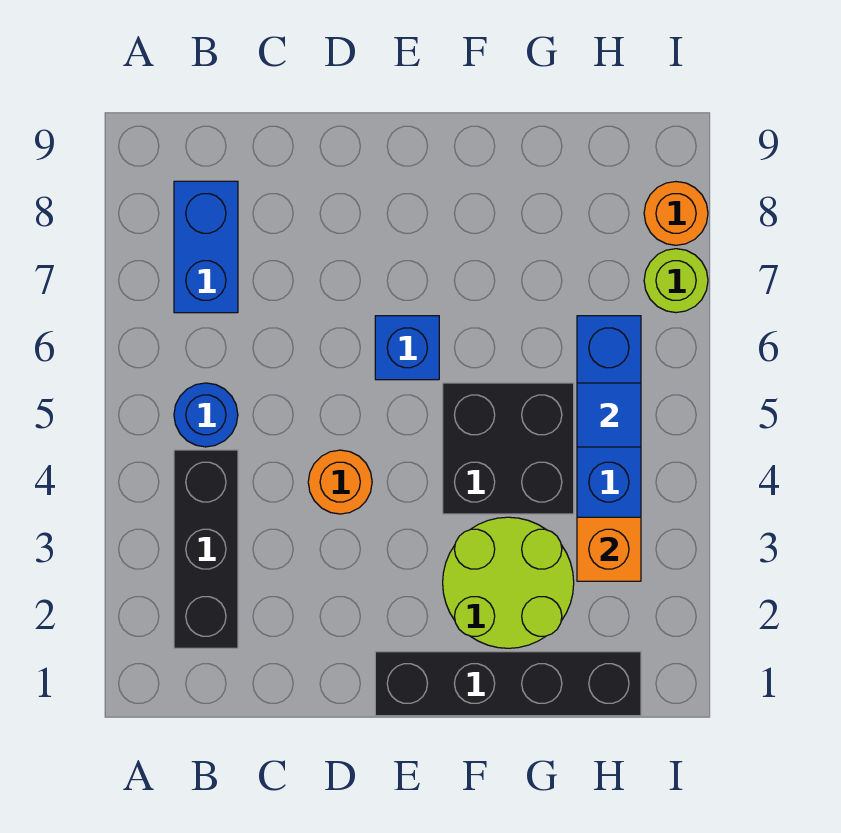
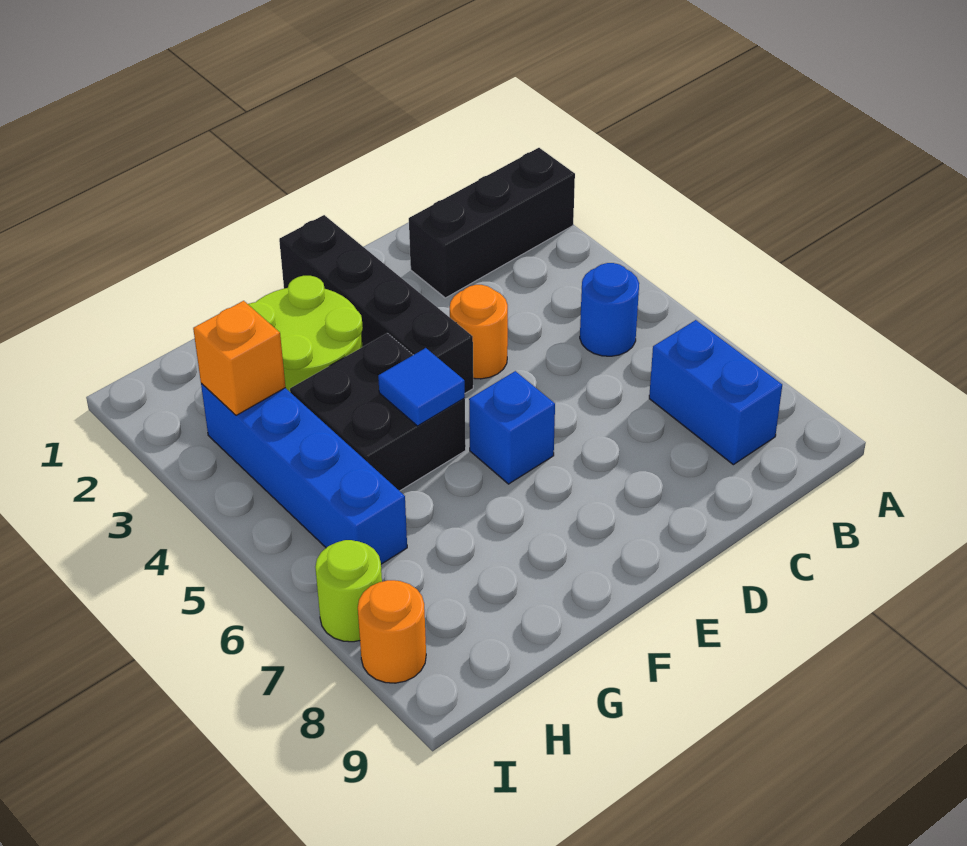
black brick B2:B4 level 1 -> black brick A2:C2 level 1
black brick E1:H1 level 1 -> black brick E1:E4 level 1
blue tile H5 level 2 -> blue tile F5 level 2

